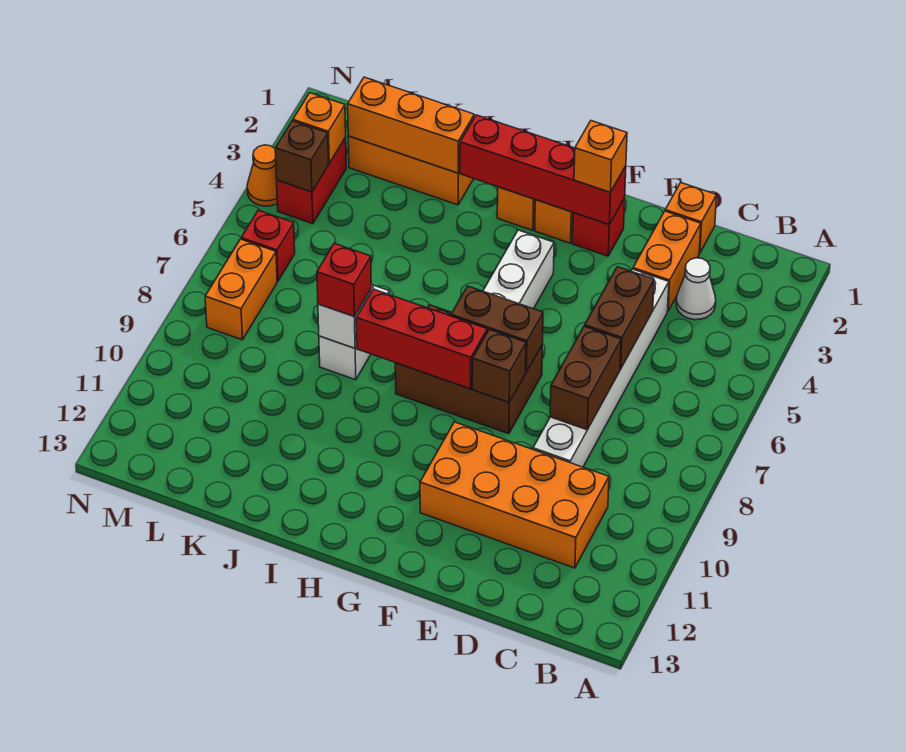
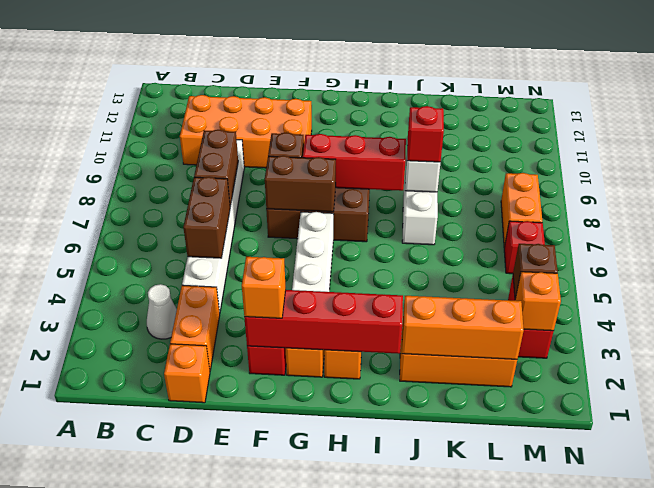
orange cone N4 level 1 -> none

